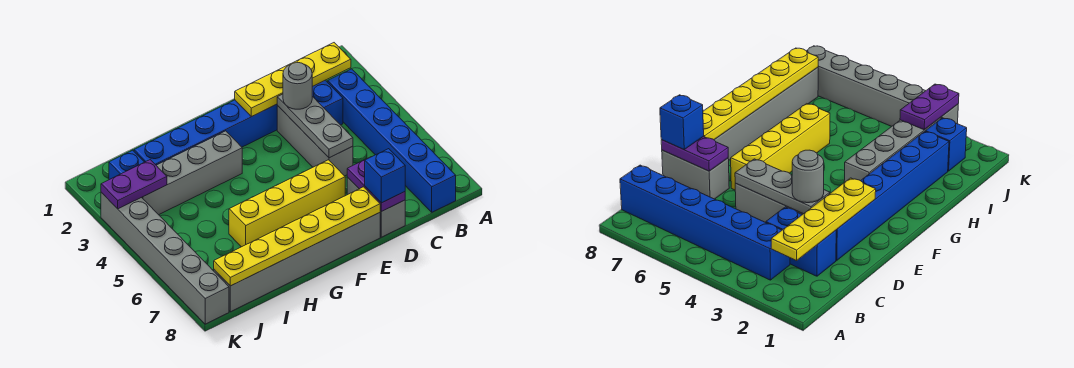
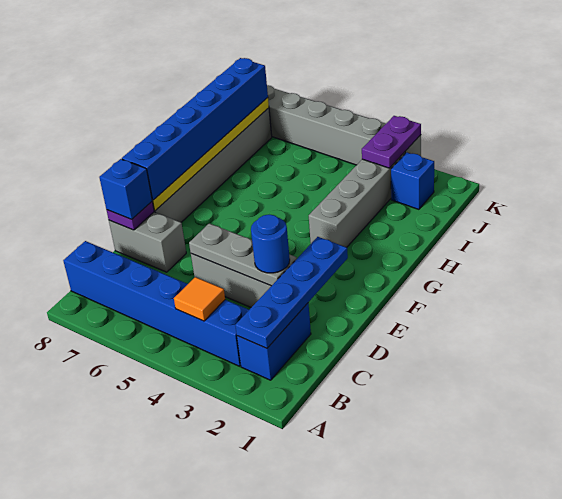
yellow plate B2:E2 level 2 -> blue plate B2:E2 level 2
none -> orange tile B4 level 2
blue brick C2:C3 level 1 -> blue brick B2:C2 level 1
blue brick D2:I2 level 1 -> blue brick E8:J8 level 3
grey round brick D3 level 3 -> blue round brick D3 level 3
purple plate D7:D8 level 2 -> purple plate D8 level 2
yellow brick E6:H6 level 1 -> none

